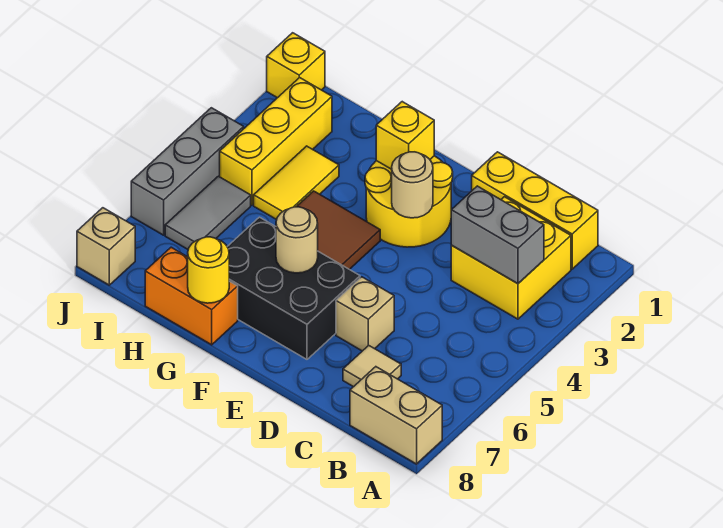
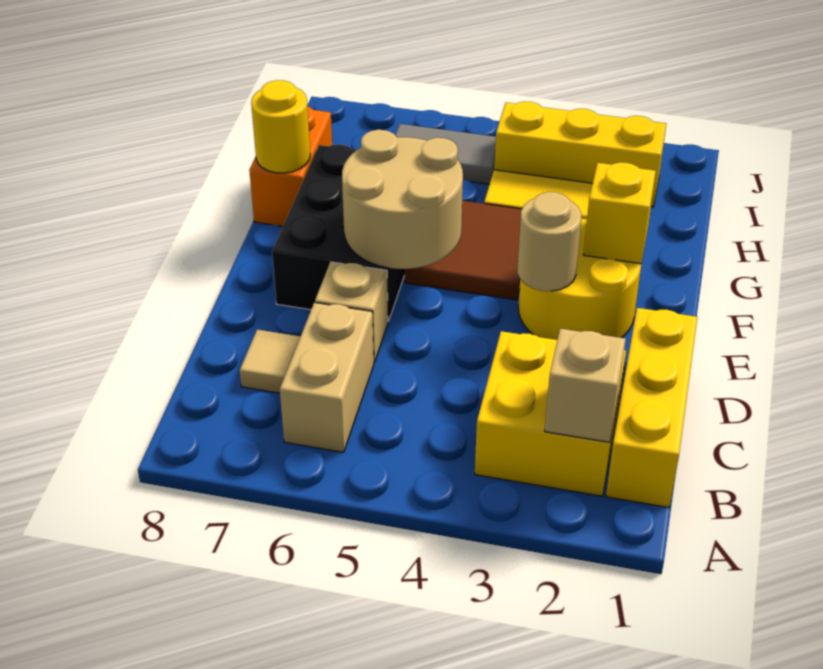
tan brick A8:B8 level 1 -> tan brick B6:C6 level 1
grey brick B3:C3 level 2 -> none
tan round brick F6 level 2 -> tan round brick E5:F6 level 2
yellow brick J1 level 1 -> none
grey brick J4:J6 level 1 -> none
tan brick J8 level 1 -> tan brick B2 level 2

